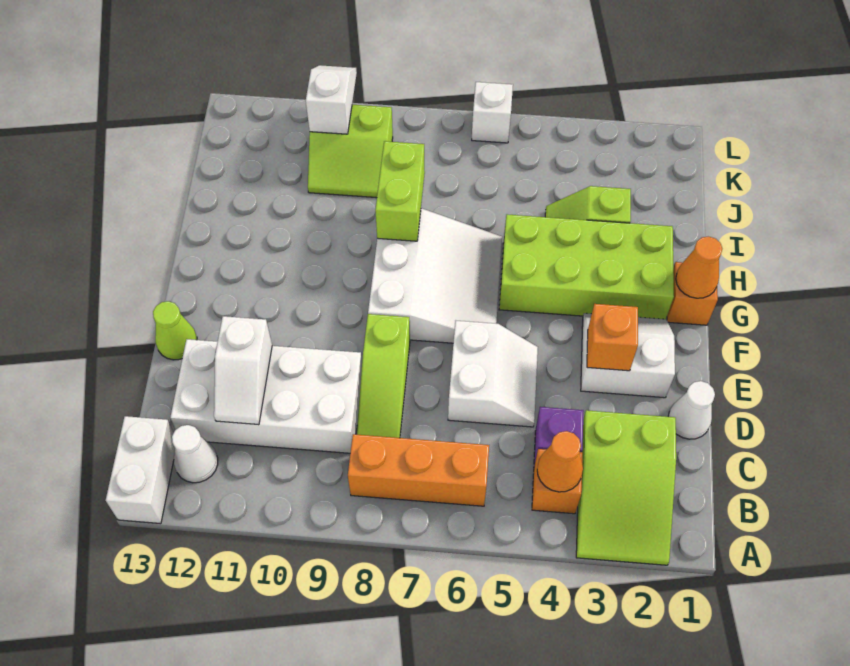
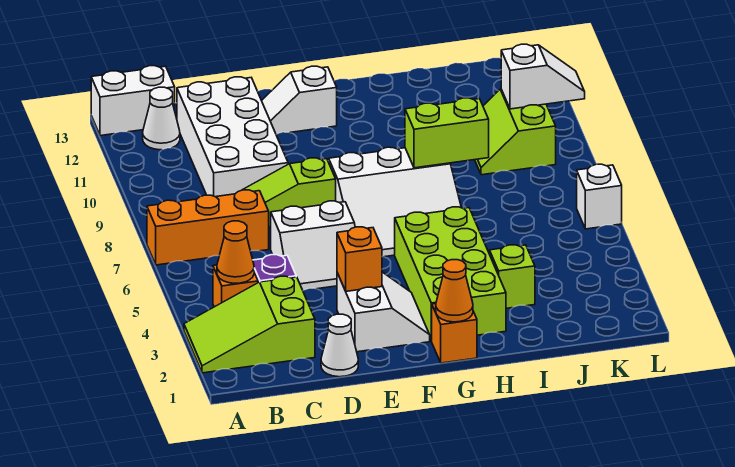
orange brick B6:B8 level 1 -> orange brick A7:C7 level 1
white slope C11:D11 level 2 top D -> white slope E12:F12 level 1 top F
lime cone E13 level 1 -> none

